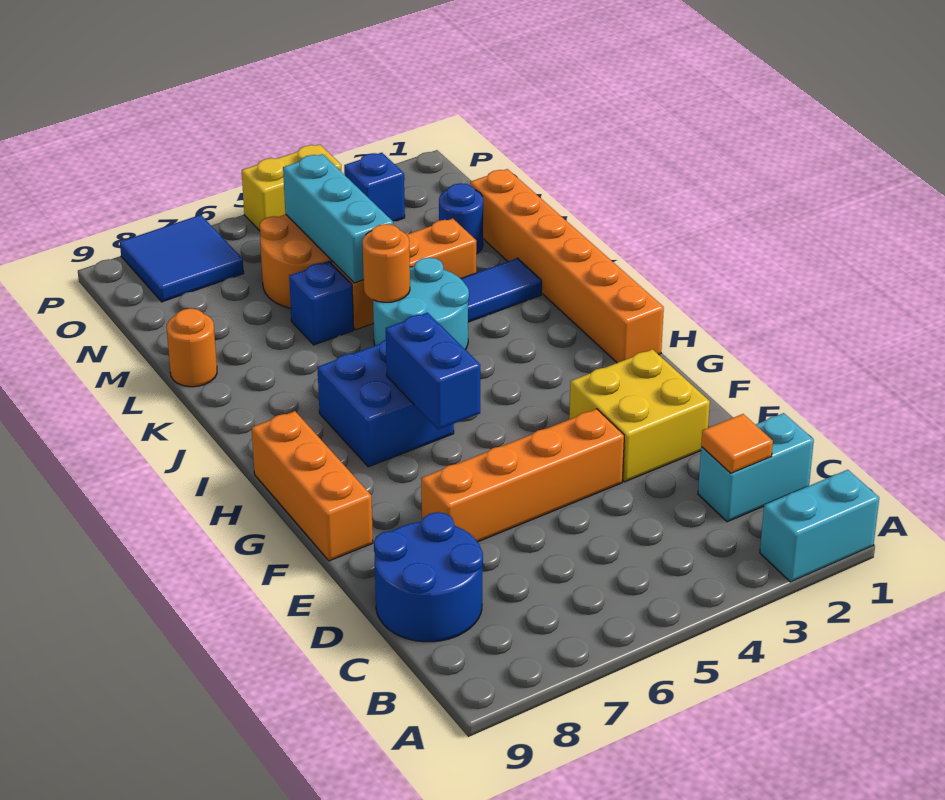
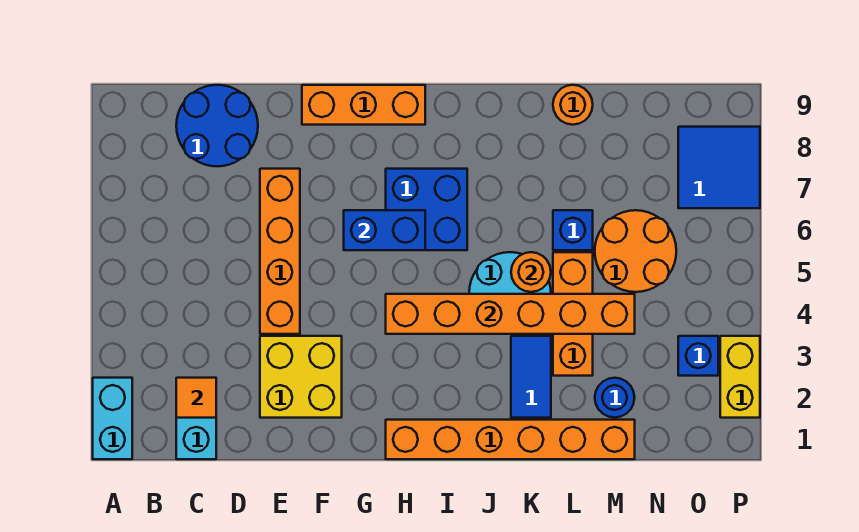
none -> orange brick H4:M4 level 2
cyan brick L5:N5 level 2 -> none
yellow brick P4:P5 level 1 -> yellow brick P2:P3 level 1

